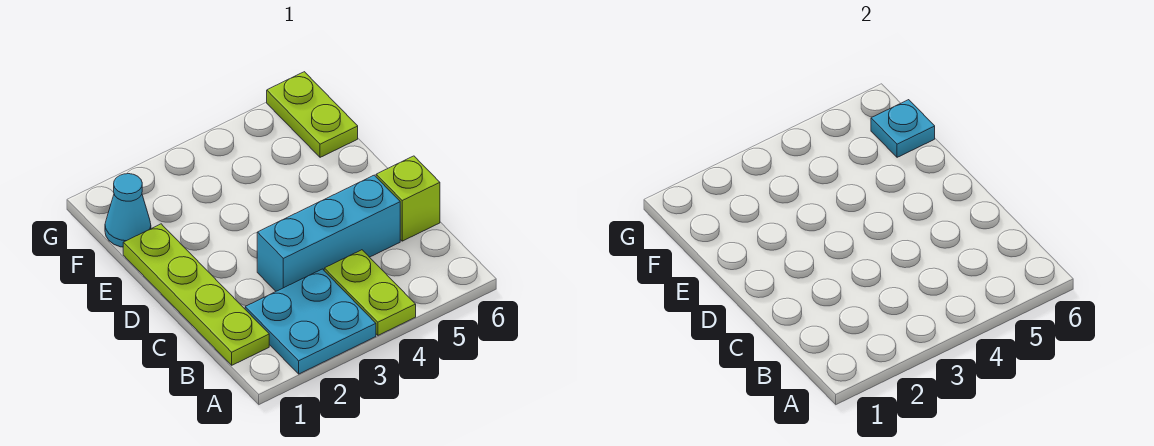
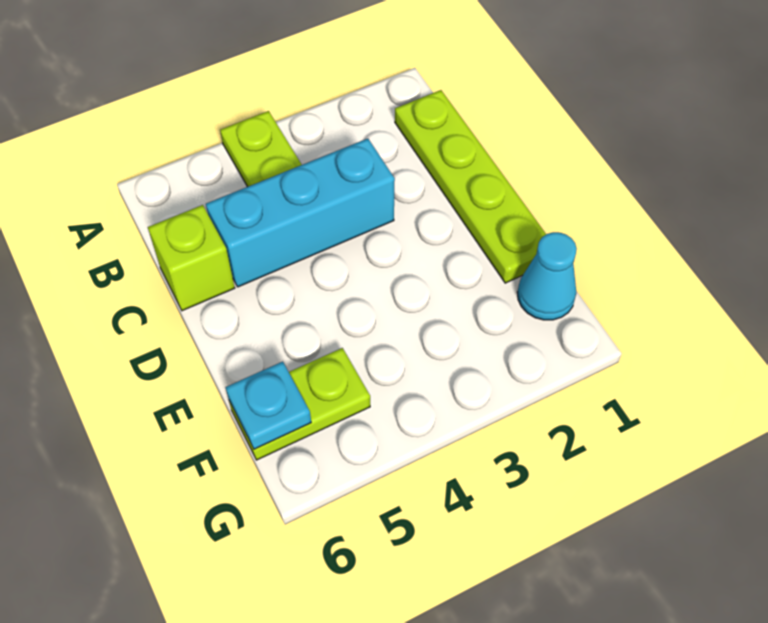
cyan plate A2:B3 level 1 -> none
lime plate F6:G6 level 1 -> lime plate F5:F6 level 1

